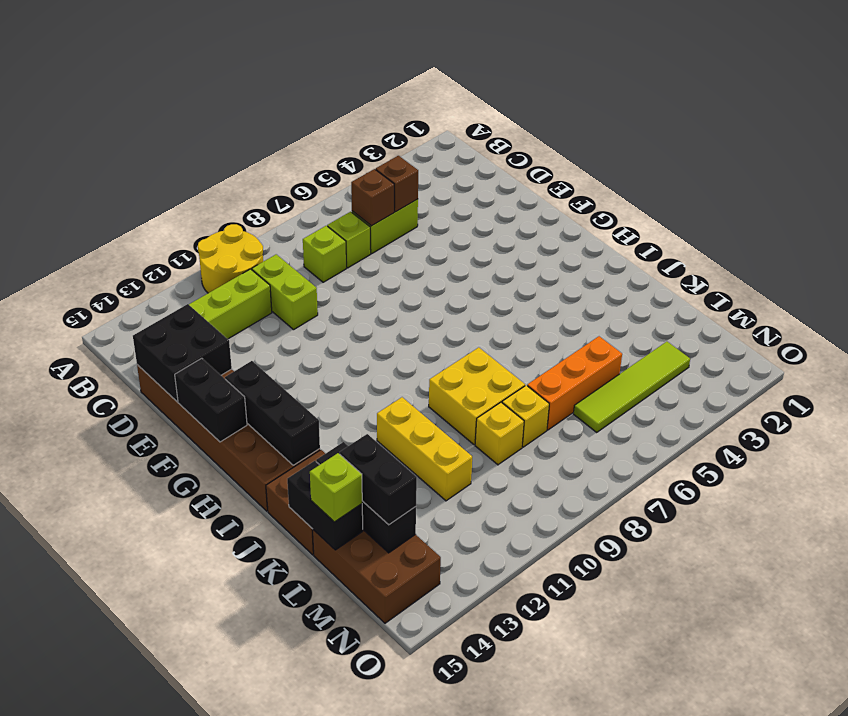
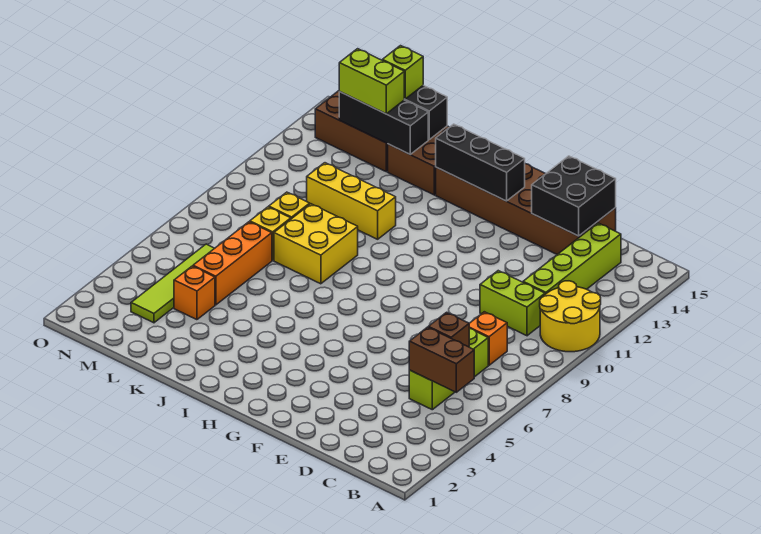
brown brick C5 level 2 -> brown brick B5:C5 level 2
lime brick C8 level 1 -> orange brick C8 level 1
black brick F15:G15 level 2 -> none
none -> orange brick L4 level 1
black brick L14:M14 level 3 -> lime brick L14:M14 level 3

